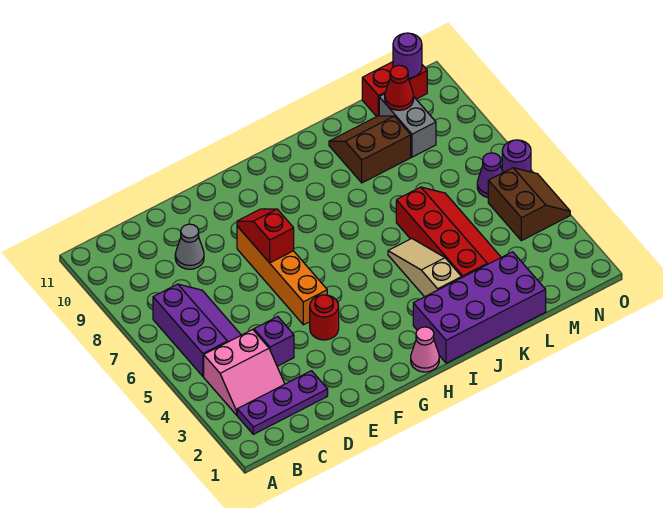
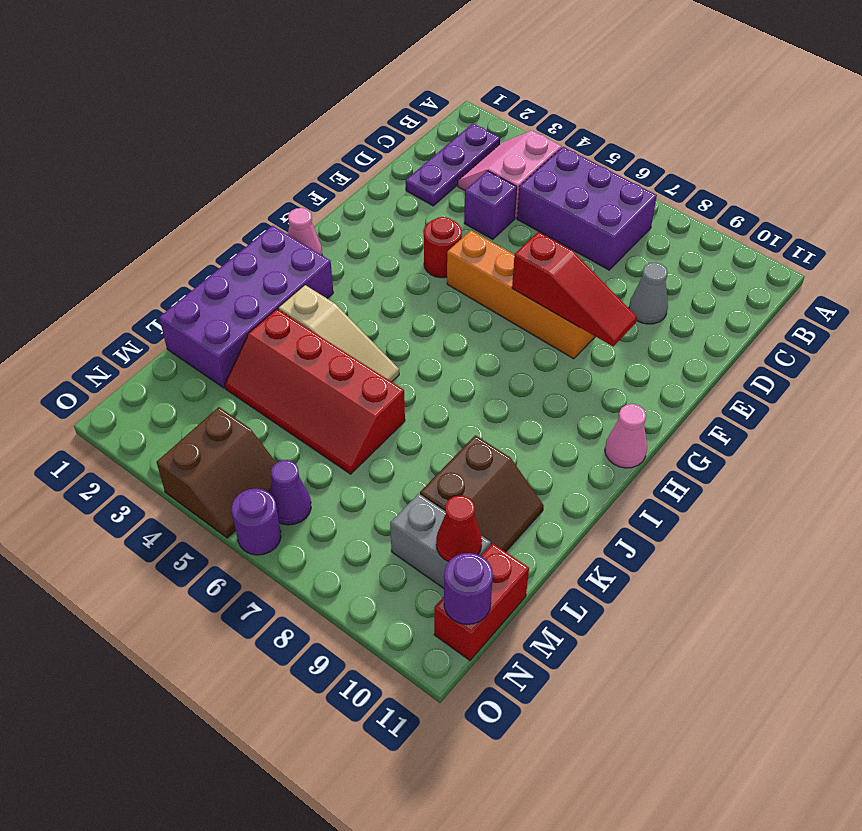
purple slope B5:C7 level 1 top B -> purple brick B5:C7 level 1
red slope F7:F8 level 2 top 7 -> red slope F7:F9 level 2 top 7
none -> pink cone H11 level 1
brown slope N4:O5 level 1 top N -> brown slope N4:O5 level 1 top 4

